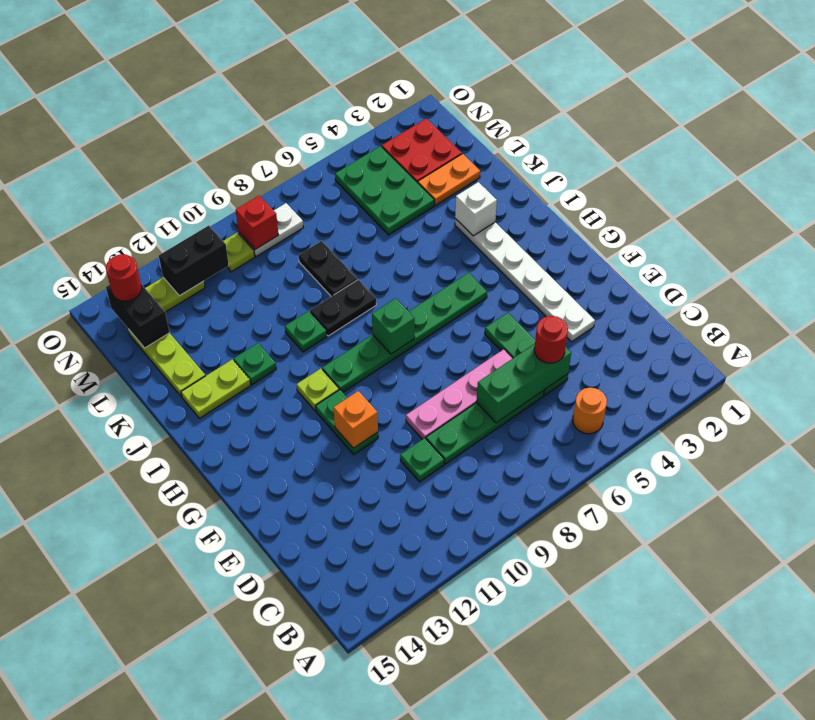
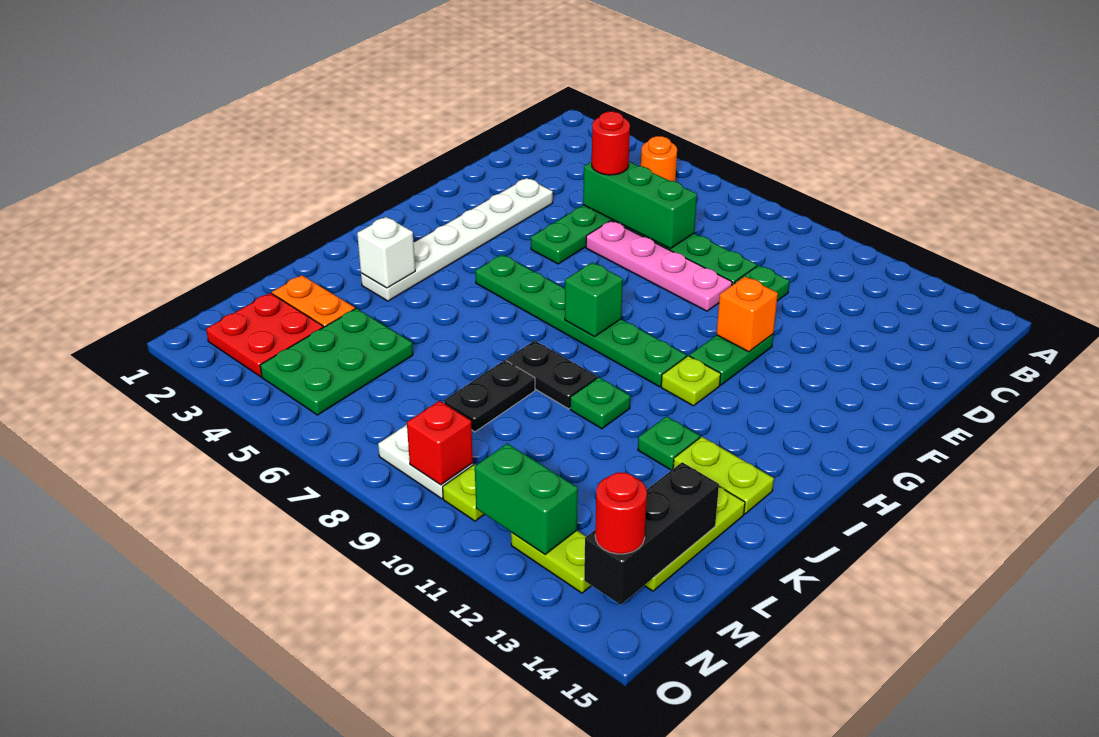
black brick M14:N14 level 2 -> black brick L14:N14 level 2
black brick N11:N12 level 2 -> green brick N11:N12 level 2

